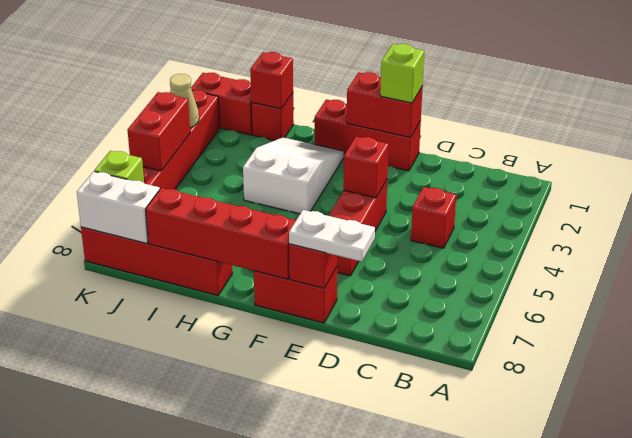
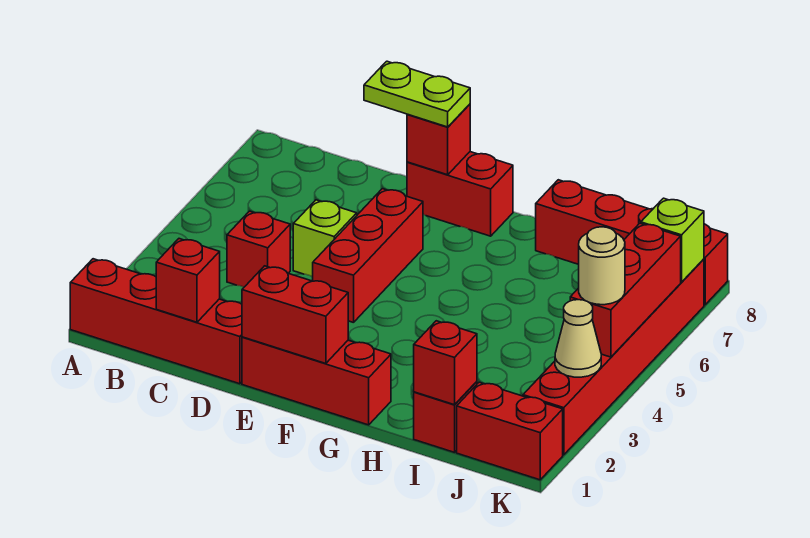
white plate D8:E8 level 3 -> lime plate D8:E8 level 3
lime brick E1 level 3 -> lime brick D5 level 1
red brick E4 level 2 -> red brick C1 level 2
red brick F8:I8 level 2 -> red brick A1:D1 level 1
white slope G2:H4 level 1 top 4 -> none
white brick J8:K8 level 2 -> none
red brick K4:K5 level 2 -> red brick K4:K6 level 2
none -> tan round brick K4 level 3

